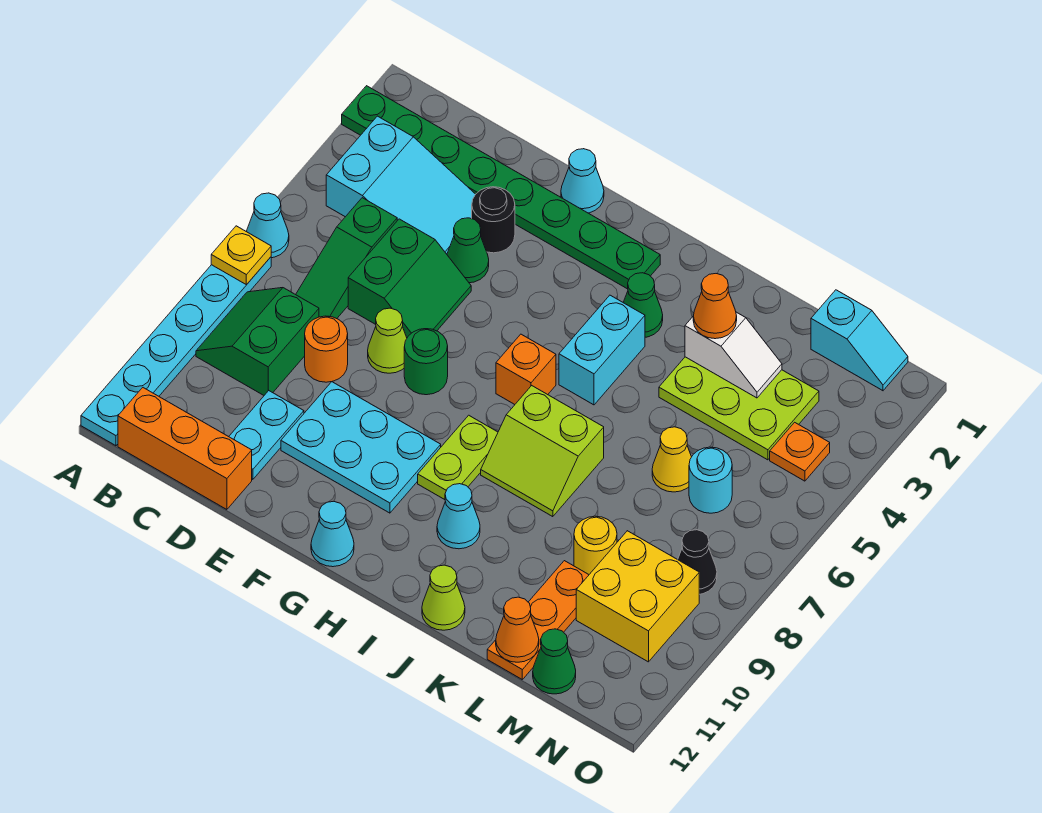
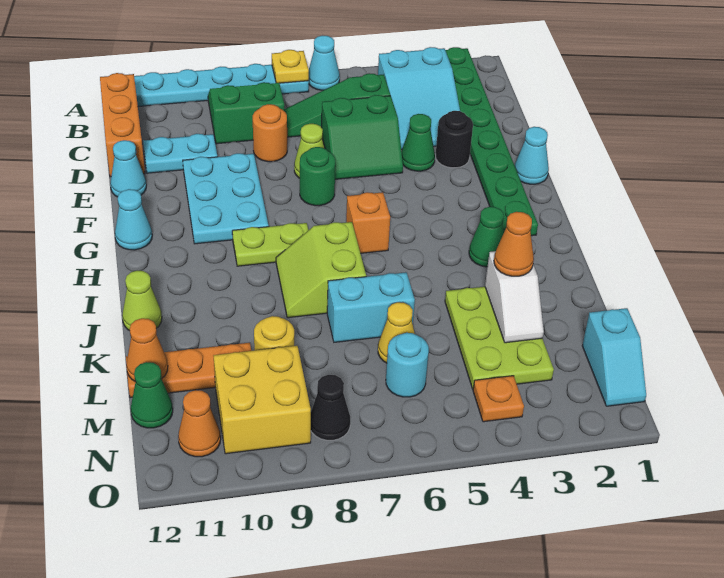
cyan brick I4:I5 level 1 -> cyan brick K6:K7 level 1
cyan cone I10 level 1 -> cyan cone E12 level 1
none -> orange cone N11 level 1

